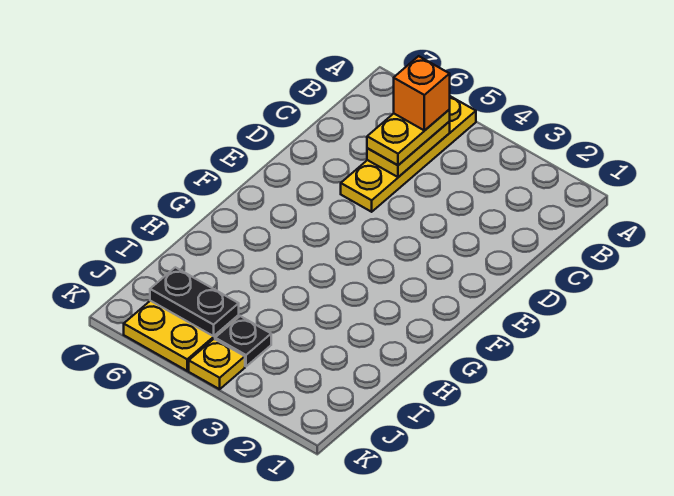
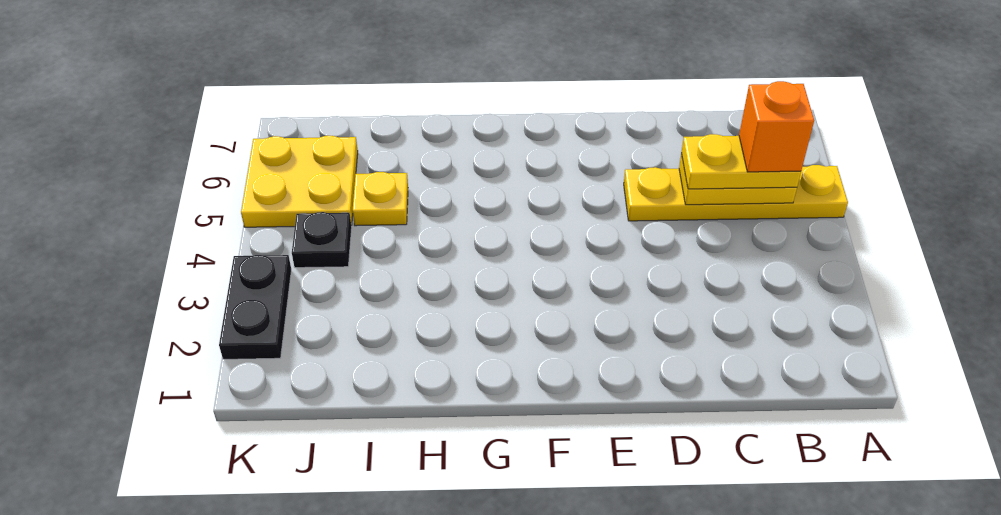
black plate J5:J6 level 2 -> black plate K2:K3 level 1
yellow plate K4 level 1 -> yellow plate I5 level 1

